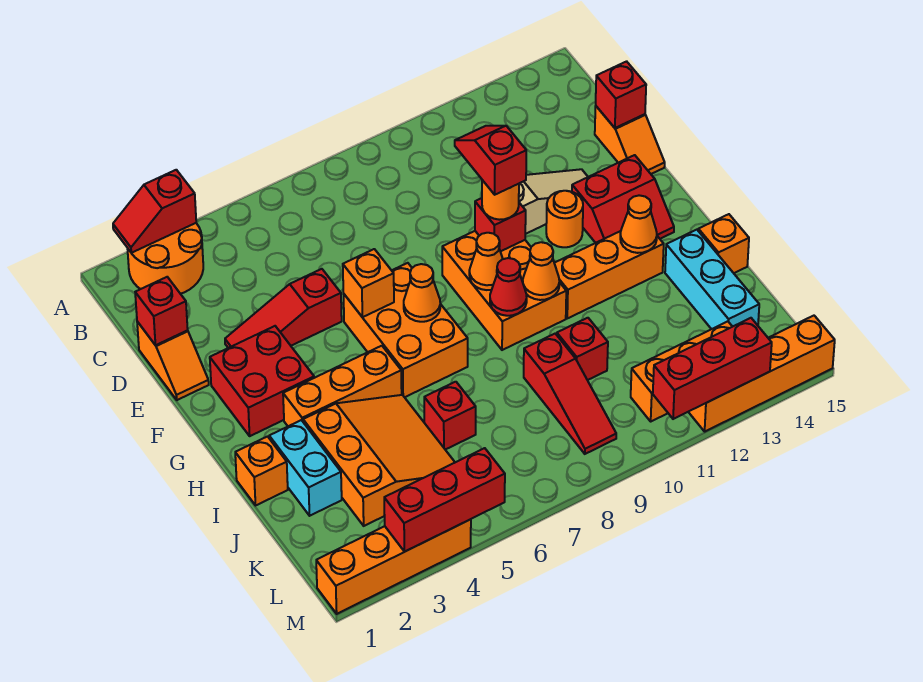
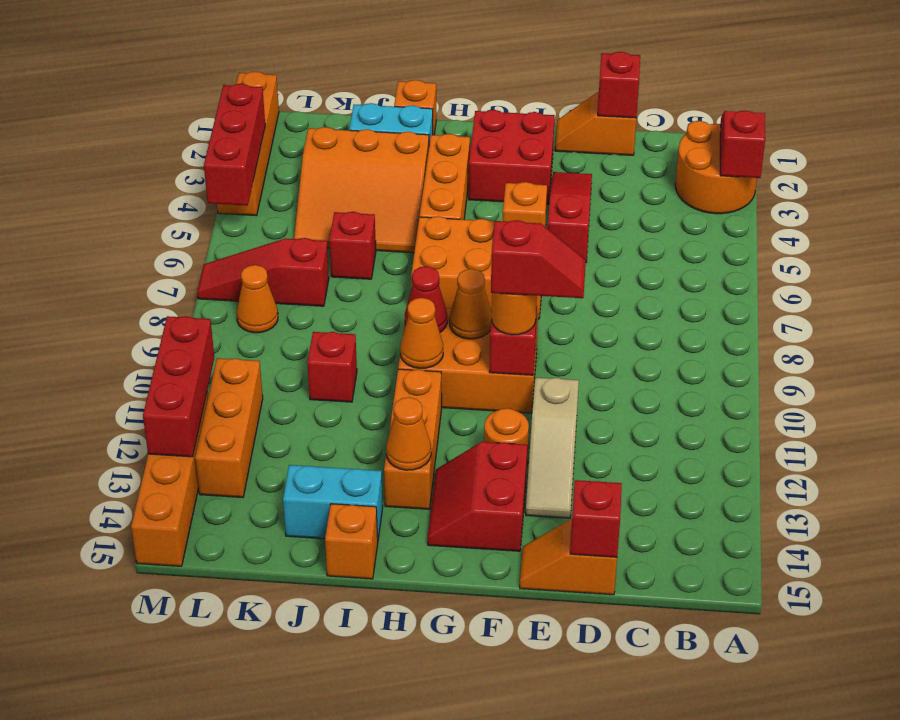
orange cone G7 level 2 -> orange cone L8 level 1
cyan brick I14:K14 level 1 -> cyan brick I14:J14 level 1
red slope J9:L9 level 1 top J -> red slope K7:M7 level 1 top K

